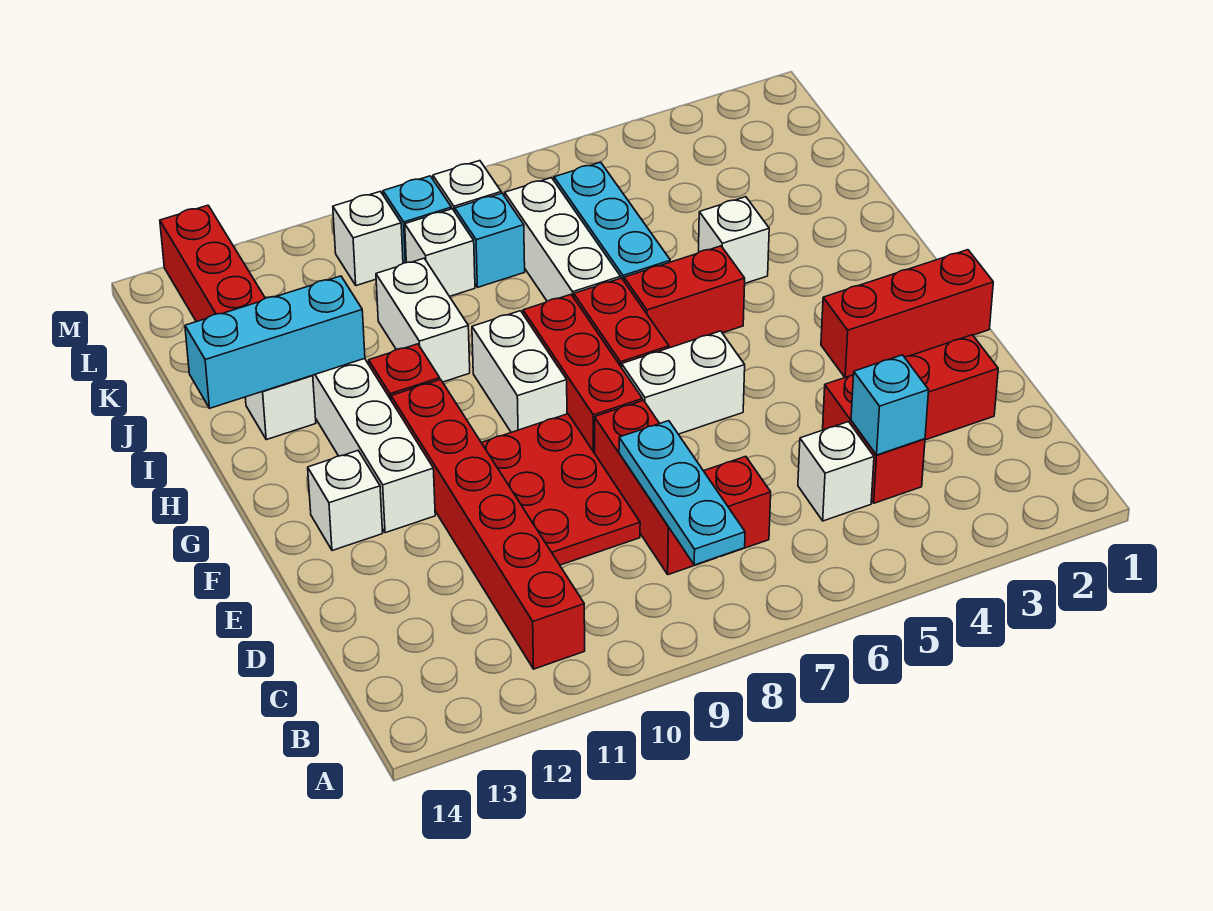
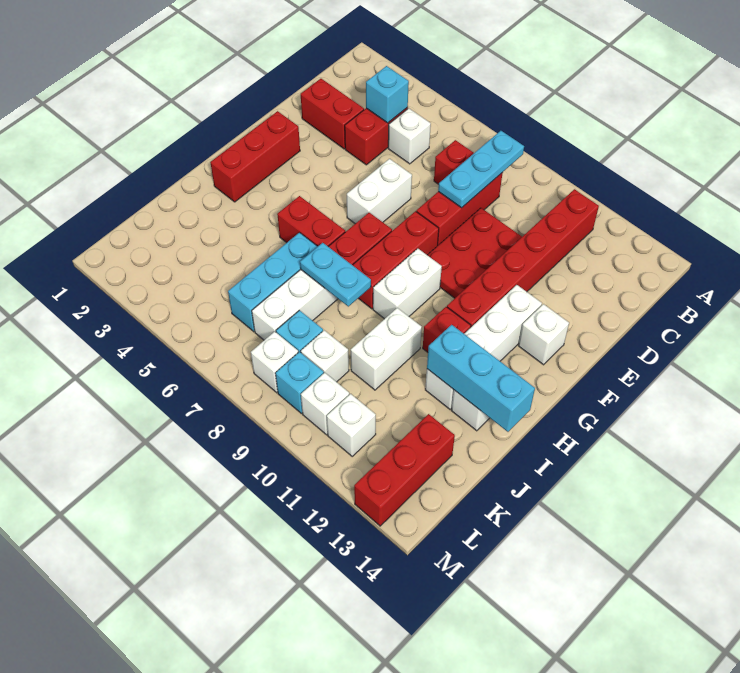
red brick F1:F3 level 1 -> red brick F2:H2 level 1
white brick F6:F7 level 1 -> white brick E6:F6 level 1
white brick I4 level 1 -> white brick L11 level 1
none -> cyan plate I7:I8 level 2

